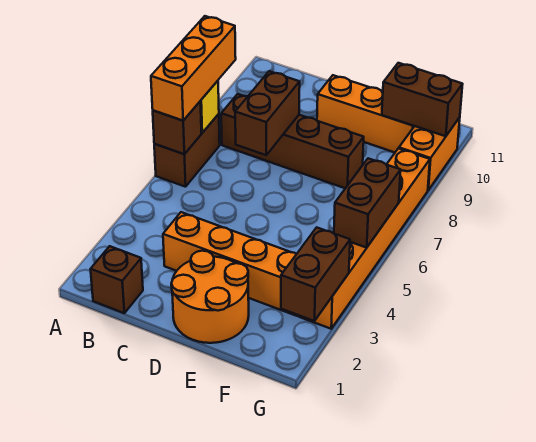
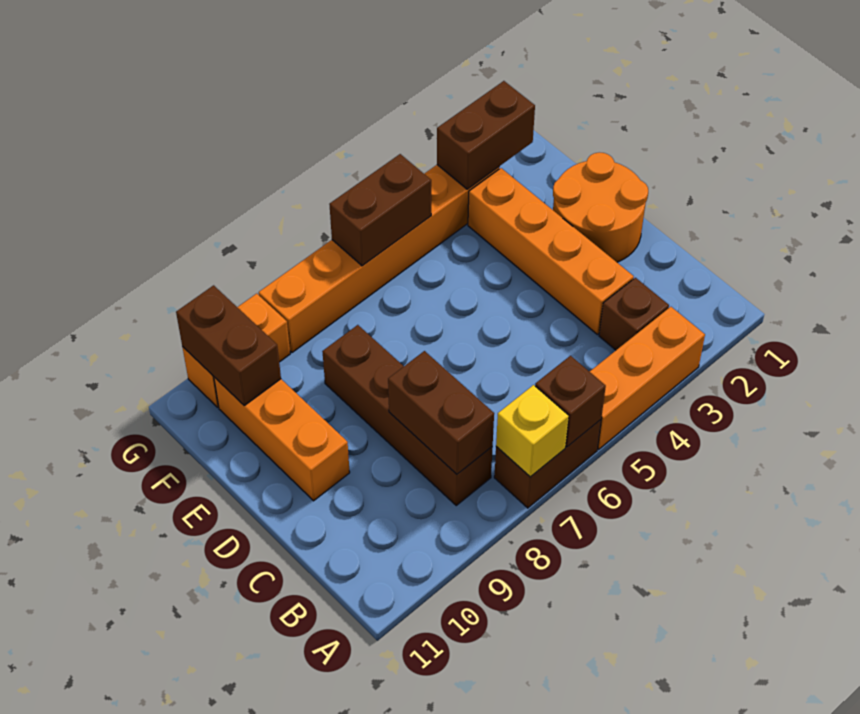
orange brick A6:A8 level 3 -> orange brick A3:A5 level 1
brown brick B1 level 1 -> brown brick B3 level 1
brown brick C7:C8 level 2 -> brown brick B8:C8 level 2

